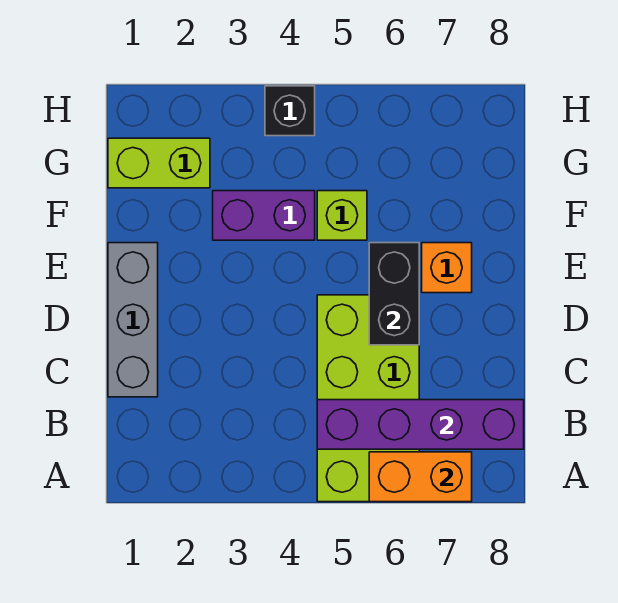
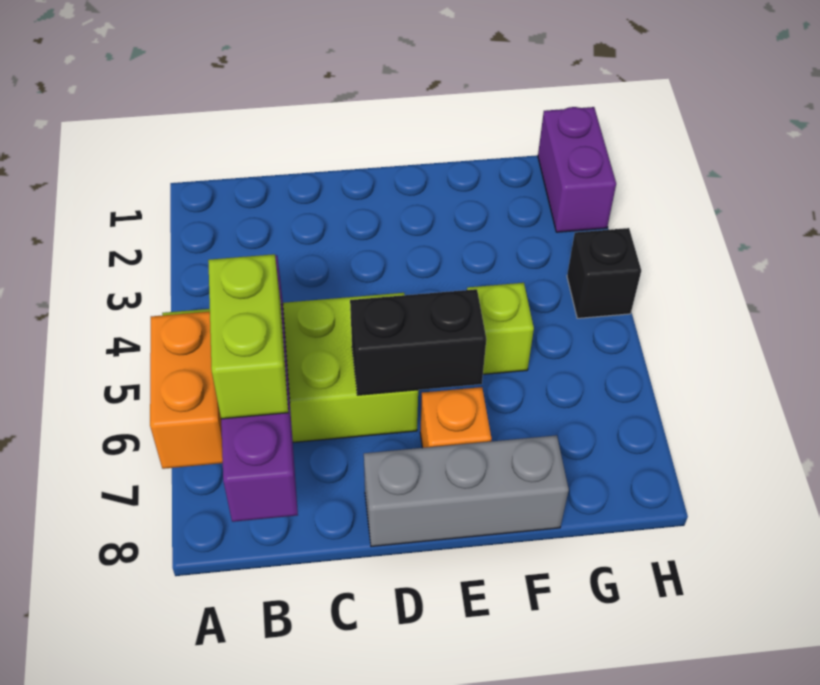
grey brick C1:E1 level 1 -> grey brick D8:F8 level 1
purple brick F3:F4 level 1 -> purple brick H1:H2 level 1
lime brick G1:G2 level 1 -> lime brick B6:B7 level 3

